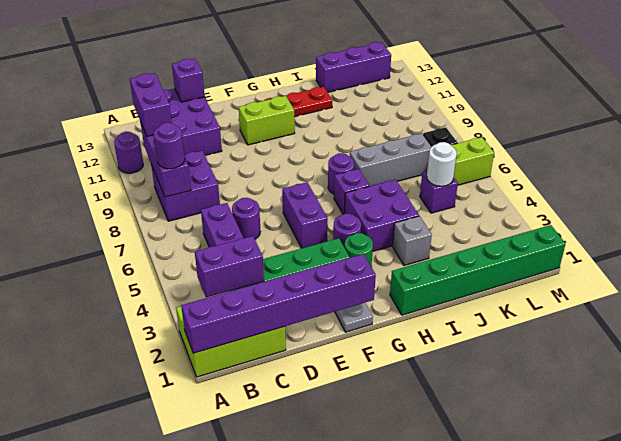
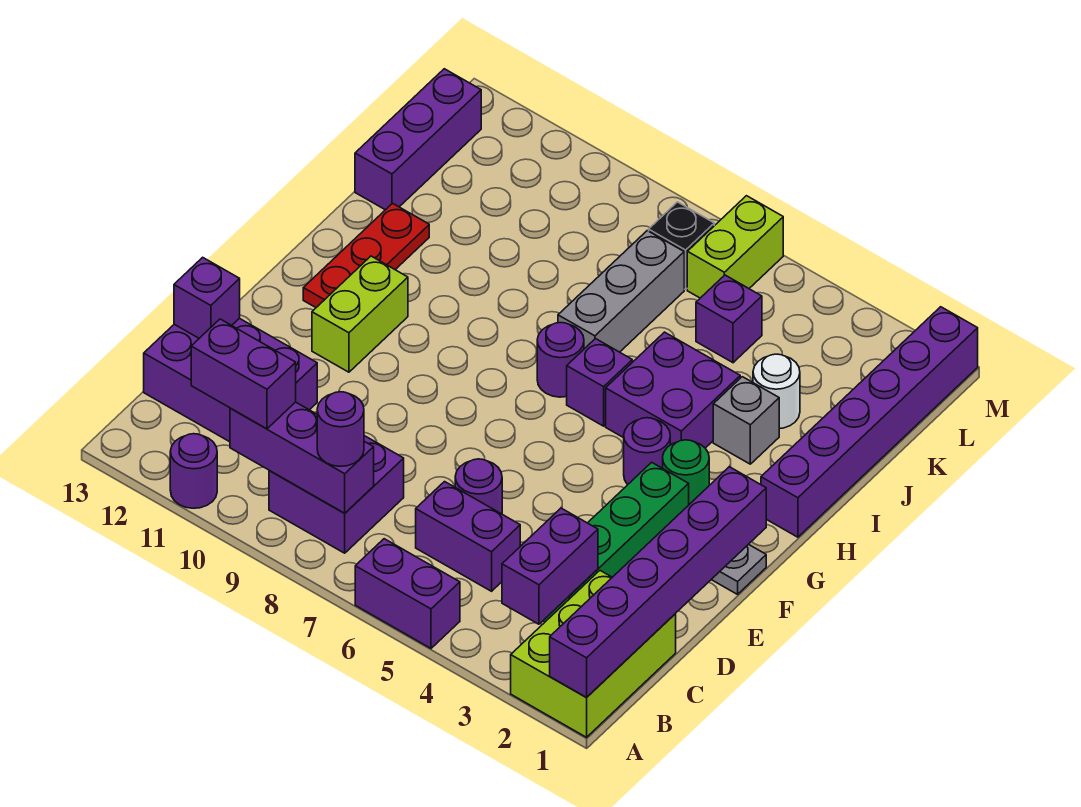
purple brick F5:F6 level 1 -> purple brick A5:A6 level 1
green brick H1:M1 level 1 -> purple brick H1:M1 level 1
white round brick K5 level 2 -> white round brick J3 level 1

